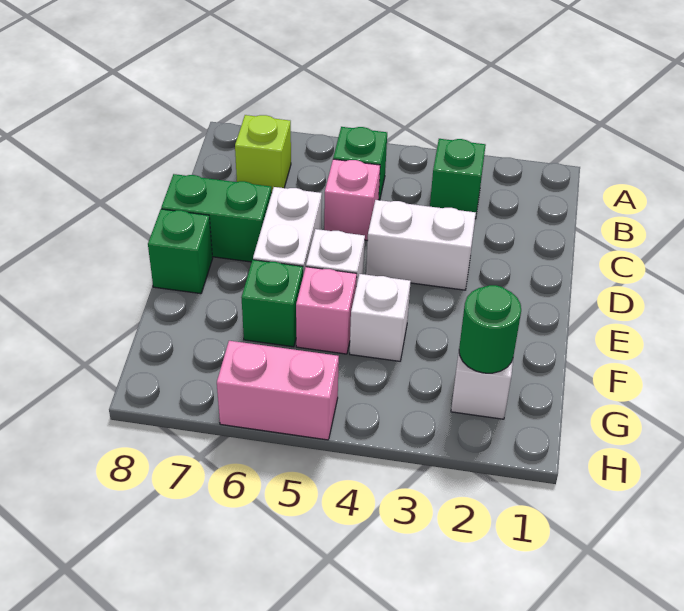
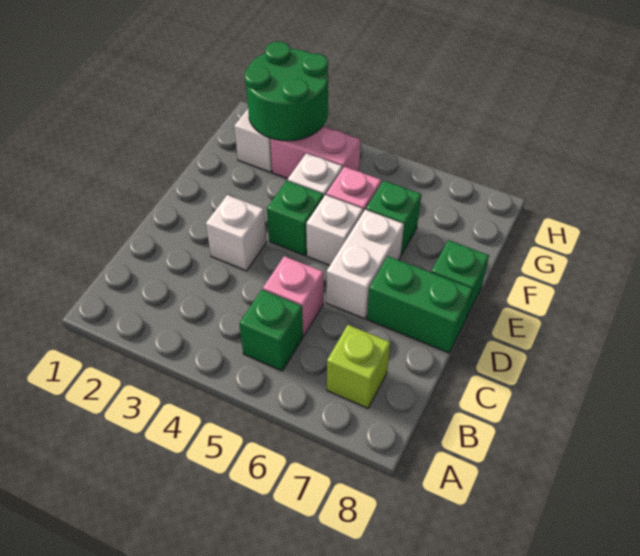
green brick B3 level 1 -> green brick E4 level 1
white brick D3:D4 level 1 -> white brick D3 level 1
green round brick G2 level 2 -> green round brick G2:H3 level 2
pink brick H5:H6 level 1 -> pink brick G3:G4 level 1

